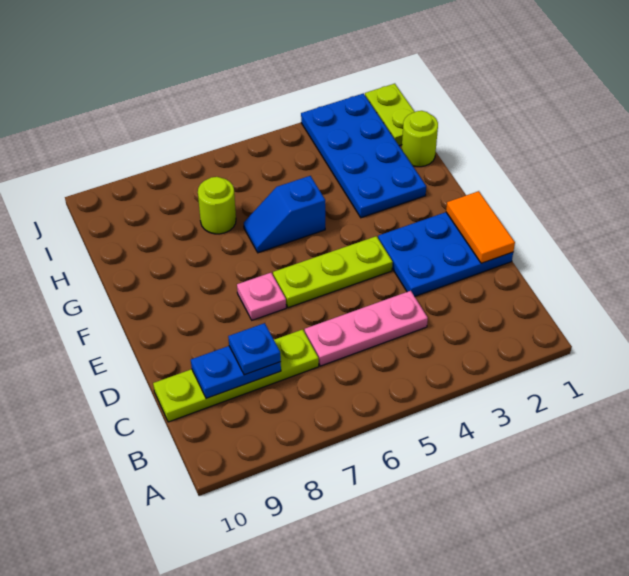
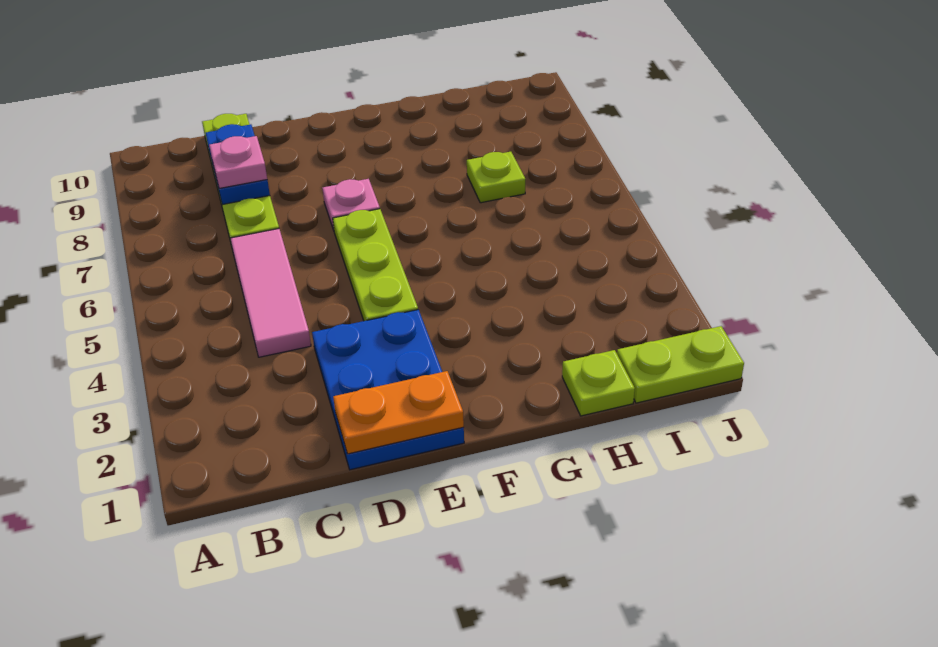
pink plate C4:C6 level 1 -> pink tile C4:C6 level 1
blue plate C8 level 3 -> pink plate C8 level 3
orange tile D1:E1 level 2 -> orange plate D1:E1 level 2
blue plate G2:J3 level 1 -> none
blue slope G5:G6 level 1 top 5 -> none
lime round brick H1 level 1 -> lime plate H1 level 1
lime round brick H7 level 1 -> lime plate H7 level 1

